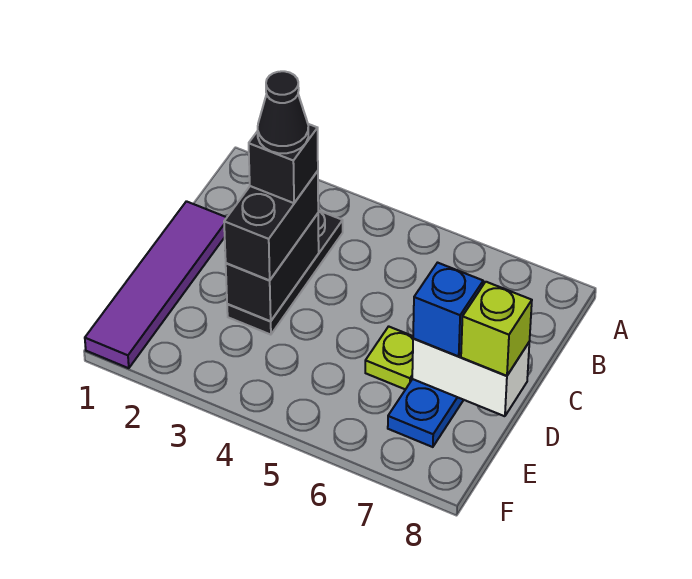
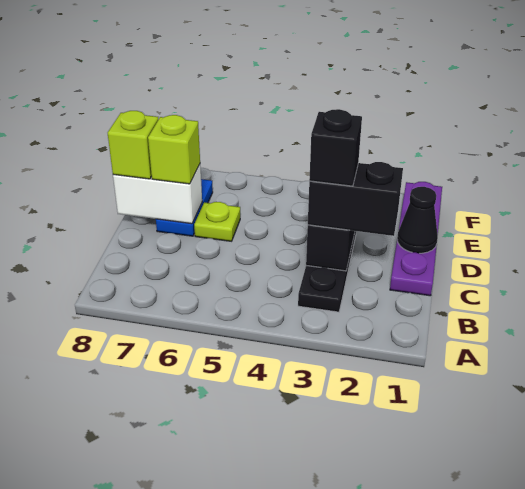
purple tile C1:F1 level 1 -> purple plate C1:F1 level 1
black brick C3:D3 level 3 -> black brick C2:C3 level 3
black cone C3 level 5 -> black cone D1 level 2
blue brick D7 level 3 -> lime brick D7 level 3

